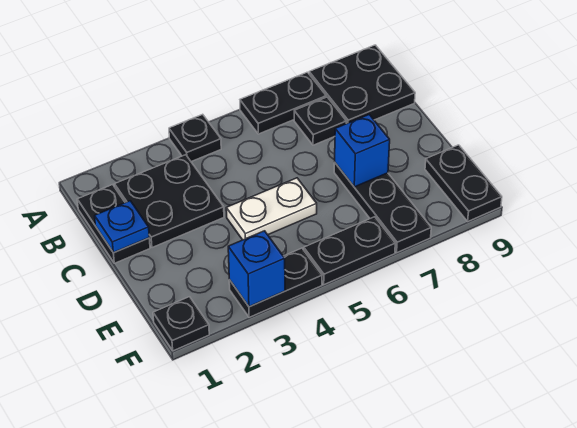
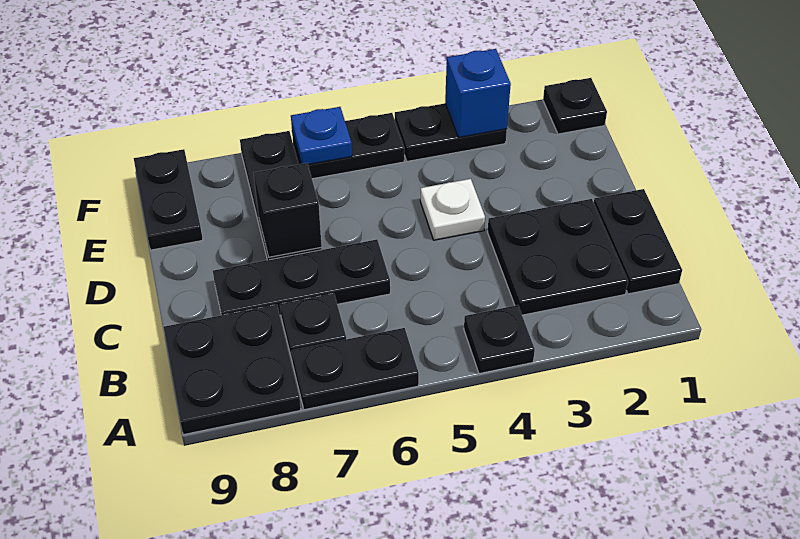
blue plate C1 level 2 -> blue plate F6 level 2
none -> black plate C6:C8 level 1
white plate D4:D5 level 1 -> white plate D4 level 1
blue brick D7 level 2 -> black brick D7 level 2

